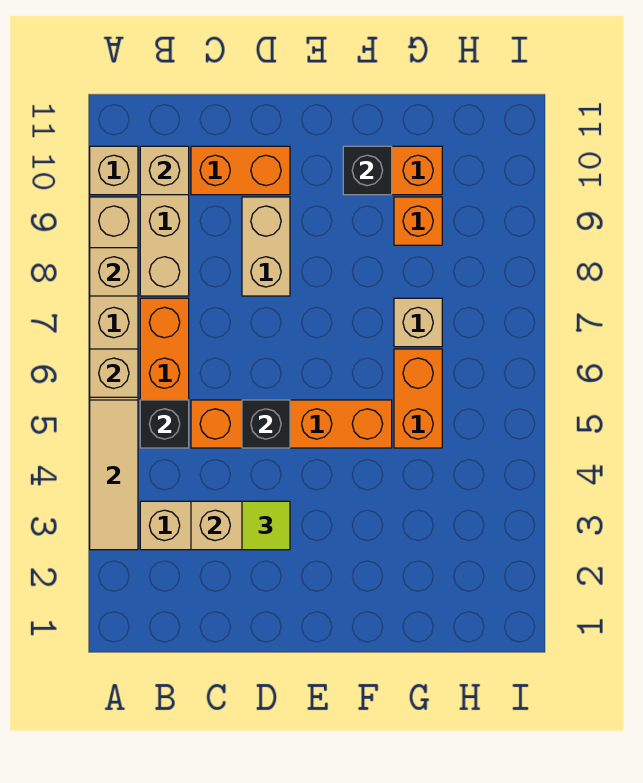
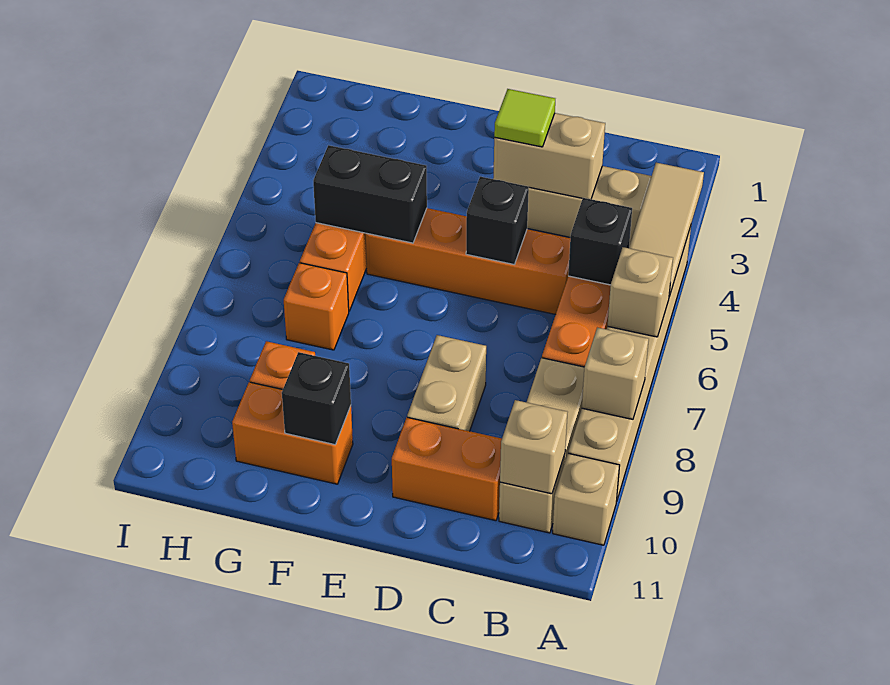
none -> black brick F5:G5 level 2
tan brick G7 level 1 -> orange brick G7 level 1

